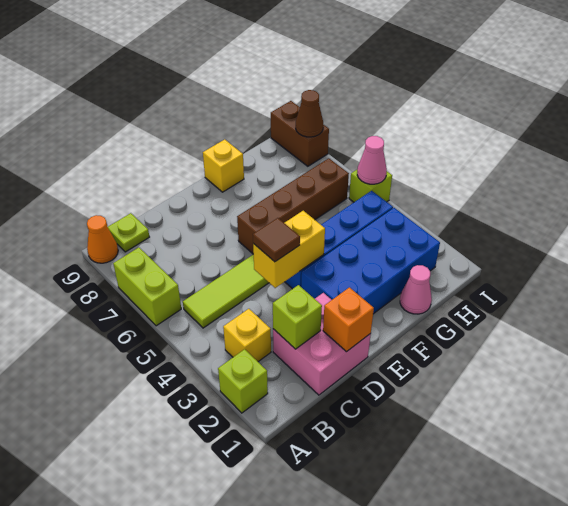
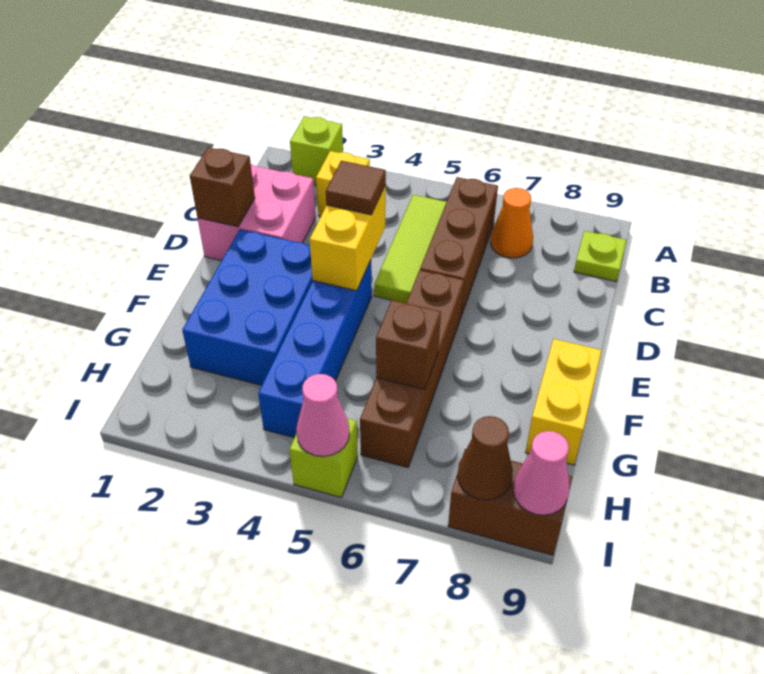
lime brick A6:A7 level 1 -> none
orange cone A9 level 1 -> orange cone B7 level 1
none -> brown brick B6:D6 level 1
lime brick C2 level 2 -> none
orange brick D1 level 2 -> brown brick D1 level 2
blue brick E2:H3 level 1 -> blue brick E2:G3 level 1
yellow brick F9 level 1 -> yellow brick F9:G9 level 1
pink cone G1 level 1 -> pink cone I9 level 2
none -> brown brick G6 level 2

